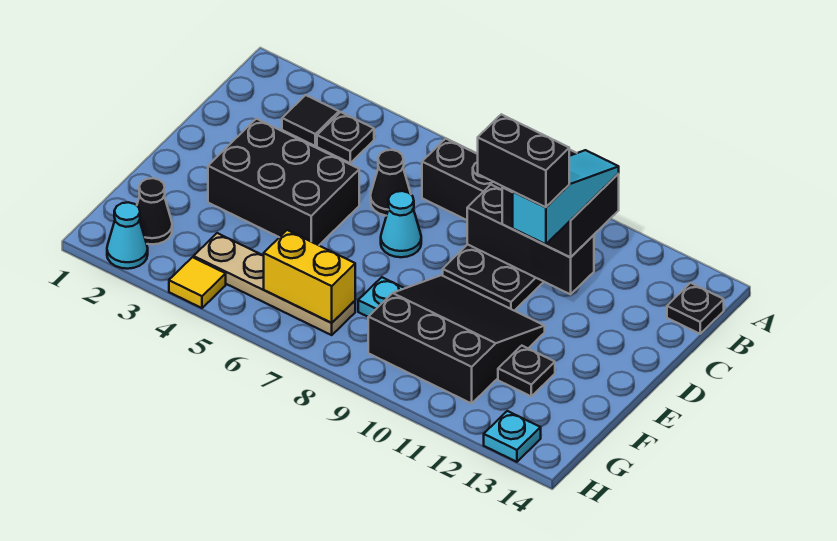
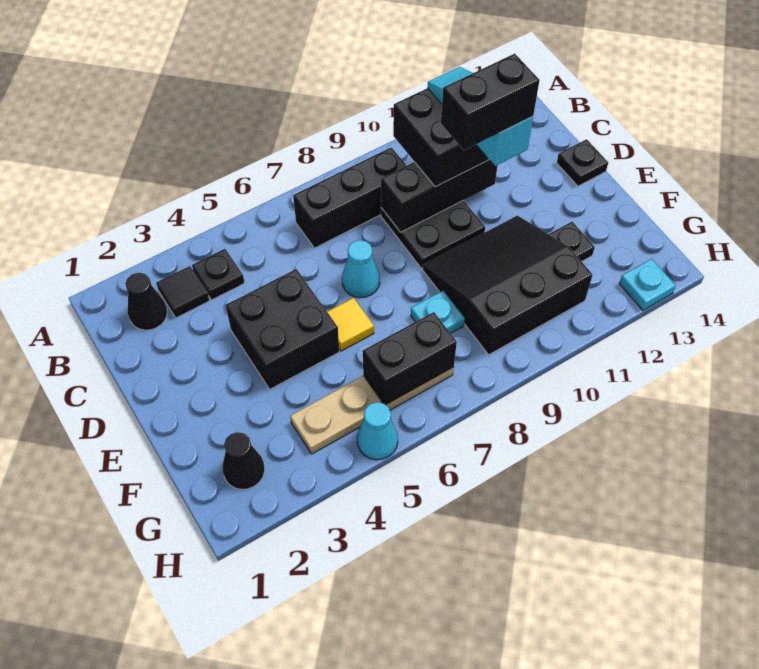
black plate B14 level 1 -> black plate D14 level 1
black cone C6 level 1 -> black cone B2 level 1
black brick D3:E5 level 1 -> black brick D4:E5 level 1
yellow brick G6:G7 level 2 -> black brick G6:G7 level 2
cyan cone H2 level 1 -> cyan cone H5 level 1
yellow tile H4 level 1 -> yellow tile E6 level 1

